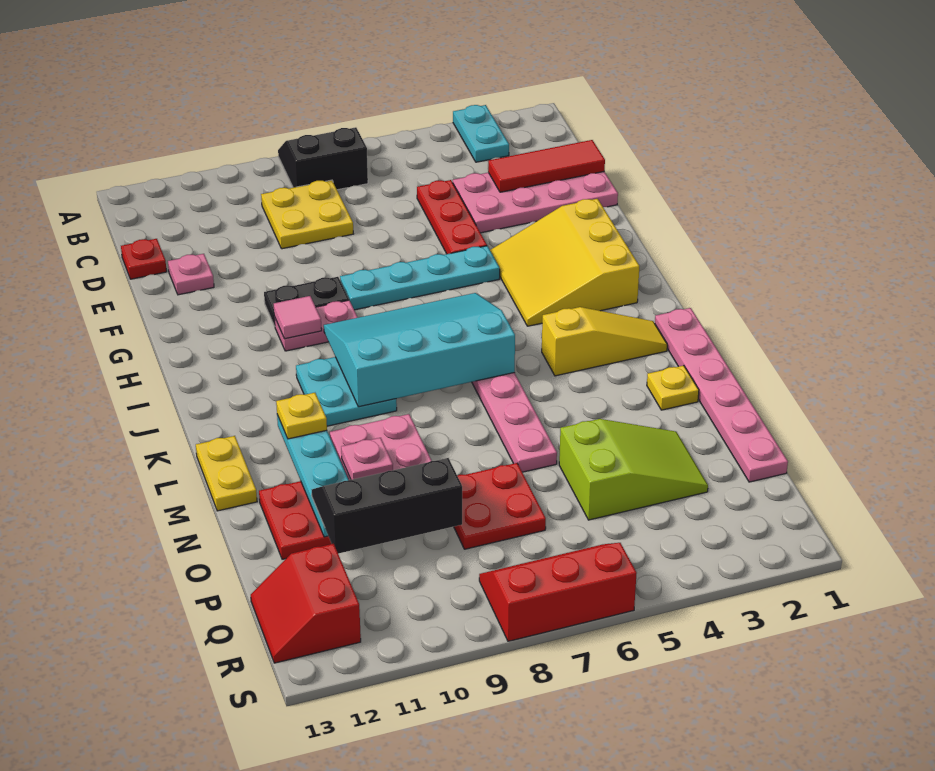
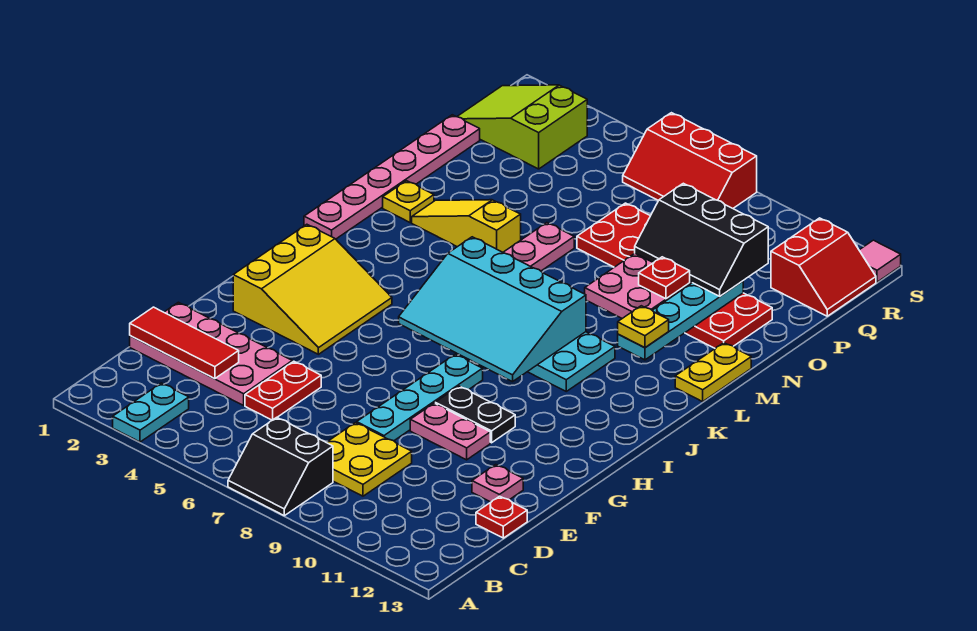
red plate D5:F5 level 1 -> red plate D5:E5 level 1
cyan plate G5:G8 level 1 -> cyan plate E8:H8 level 1
pink plate H9:H10 level 1 -> pink plate F9:F10 level 1
pink tile H10 level 2 -> pink tile S13 level 1
yellow slope K2:K4 level 1 top 4 -> yellow slope M3:M5 level 1 top 5
pink plate N10 level 3 -> red plate N10 level 3
lime slope O3:P5 level 1 top 5 -> lime slope Q1:R3 level 1 top 3

